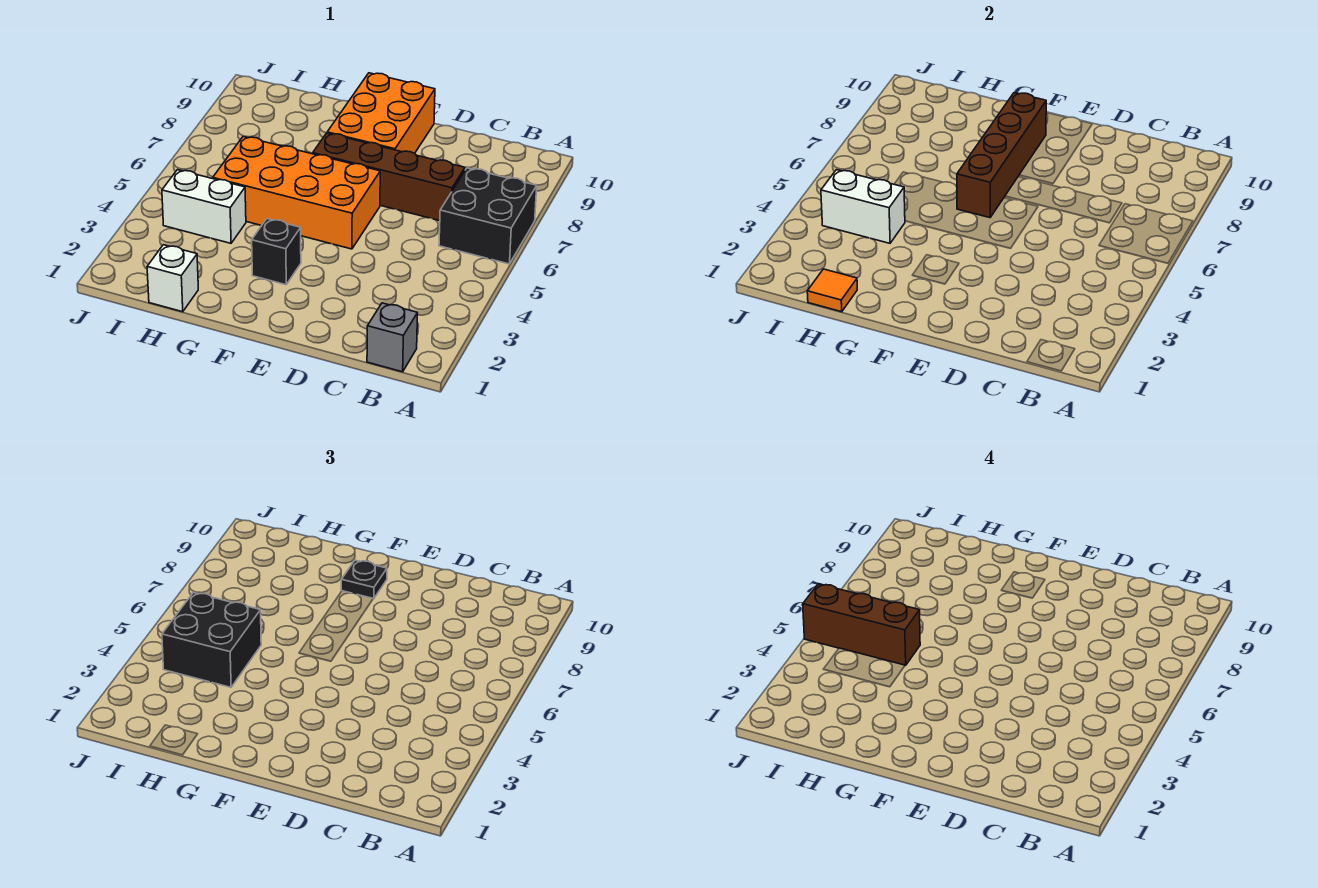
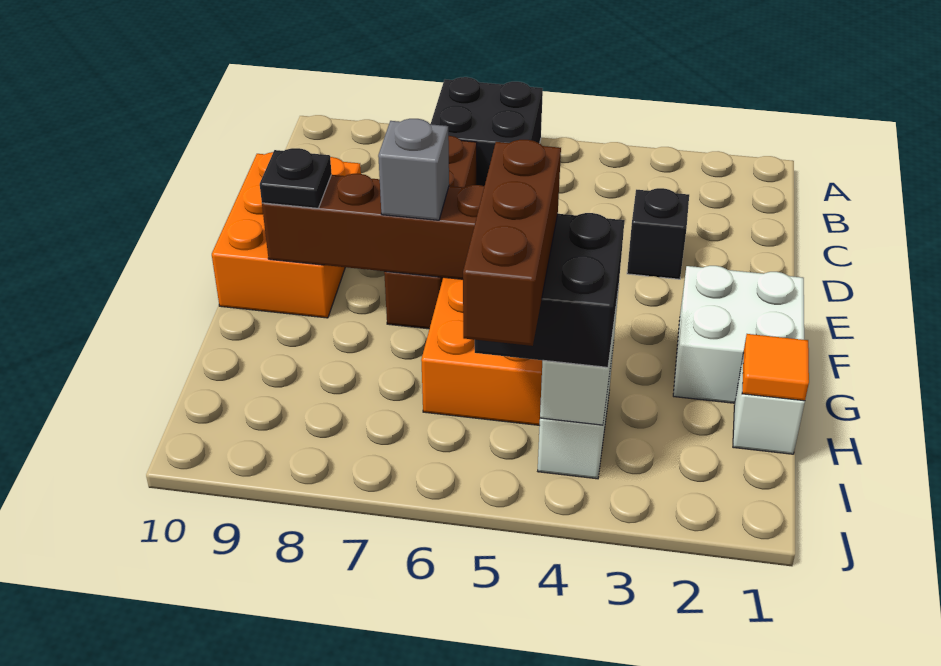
grey brick B1 level 1 -> grey brick F7 level 3
orange brick E8:F10 level 1 -> orange brick D9:F10 level 1
none -> white brick F1:G2 level 1
black brick F3 level 1 -> black brick D3 level 1

